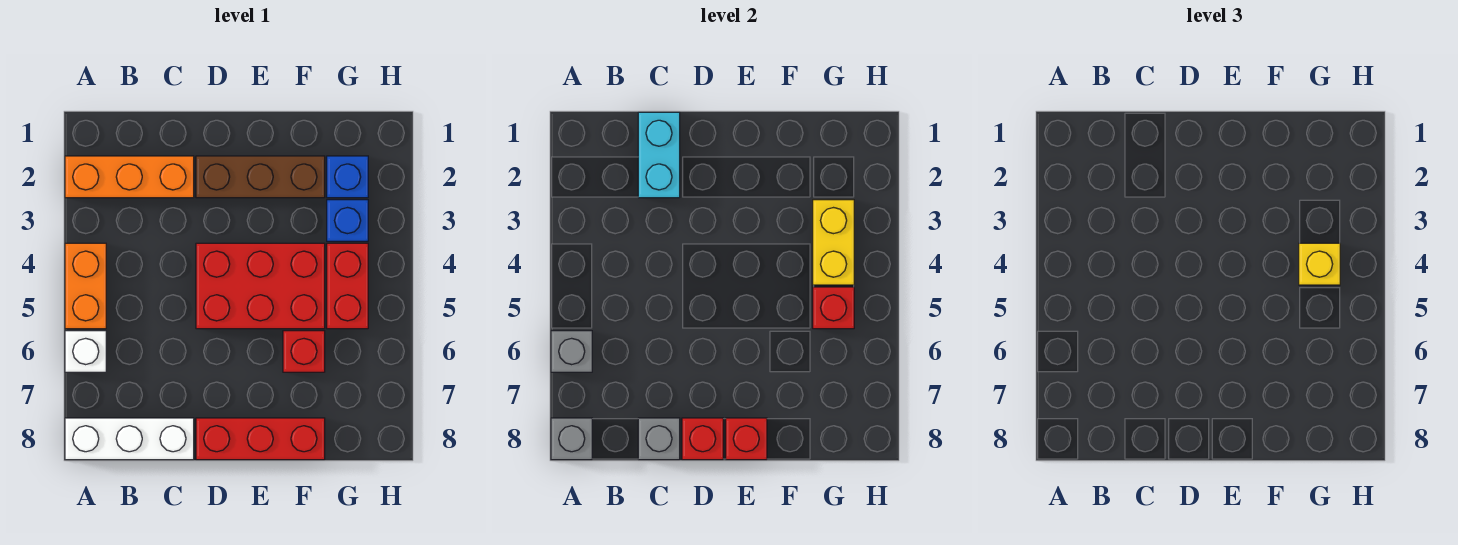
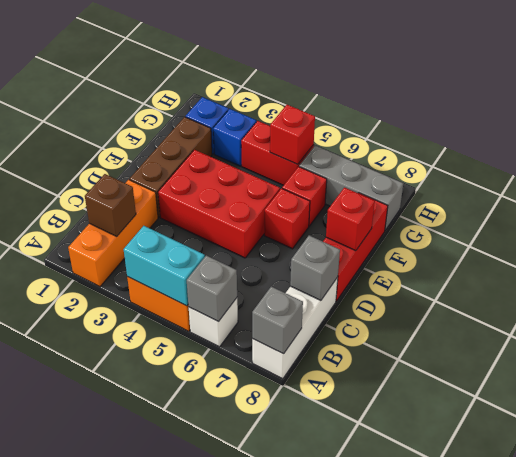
none -> brown brick B2 level 2
cyan brick C1:C2 level 2 -> cyan brick A4:A5 level 2
red brick D4:F5 level 1 -> red brick D3:E5 level 1
red brick D8 level 2 -> red brick E6 level 1
yellow brick G3:G4 level 2 -> none
yellow brick G4 level 3 -> none
none -> grey brick G6:G8 level 1

